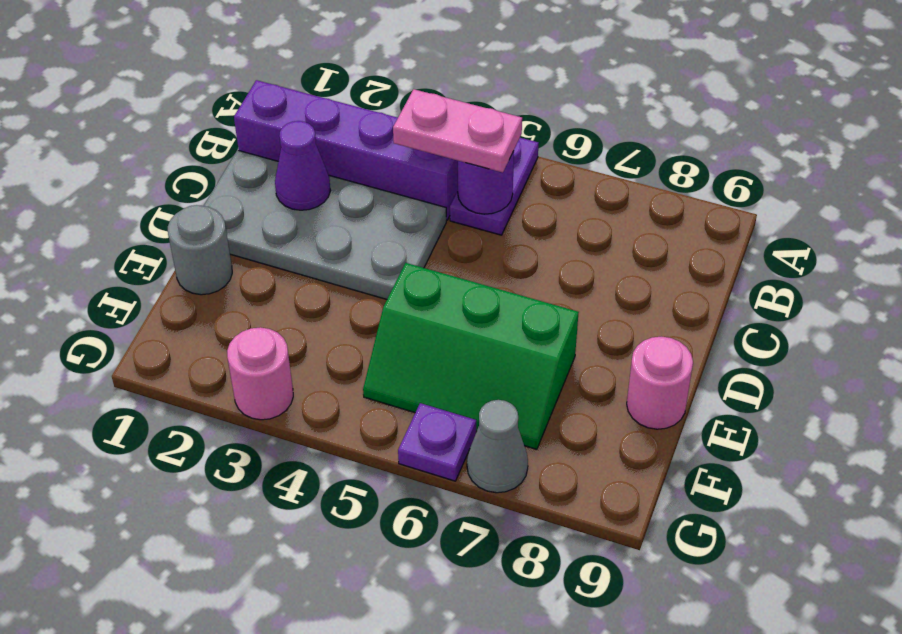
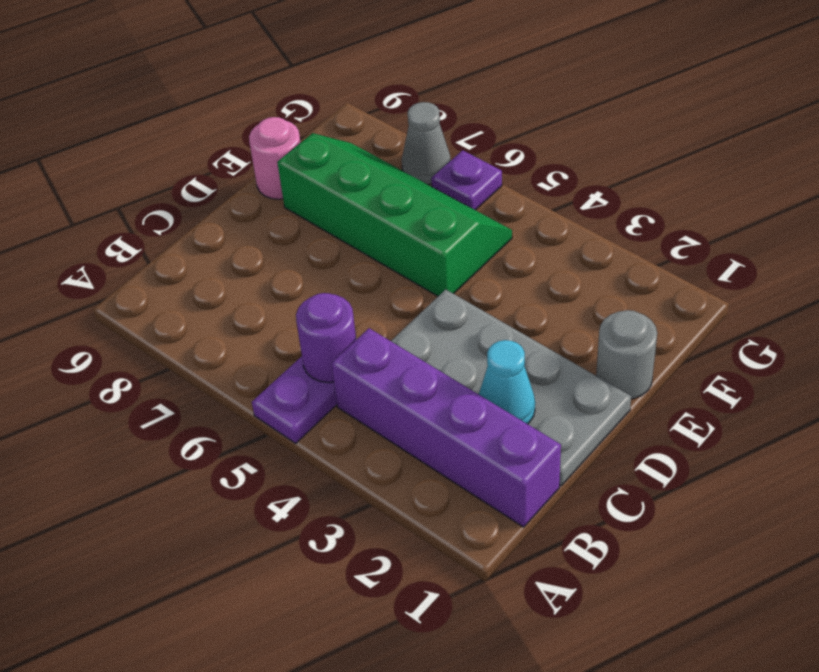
pink plate B4:B5 level 3 -> none
purple cone C2 level 2 -> cyan cone C2 level 2
green slope E5:F7 level 1 top E -> green slope E5:F8 level 1 top E
pink round brick G3 level 1 -> none

